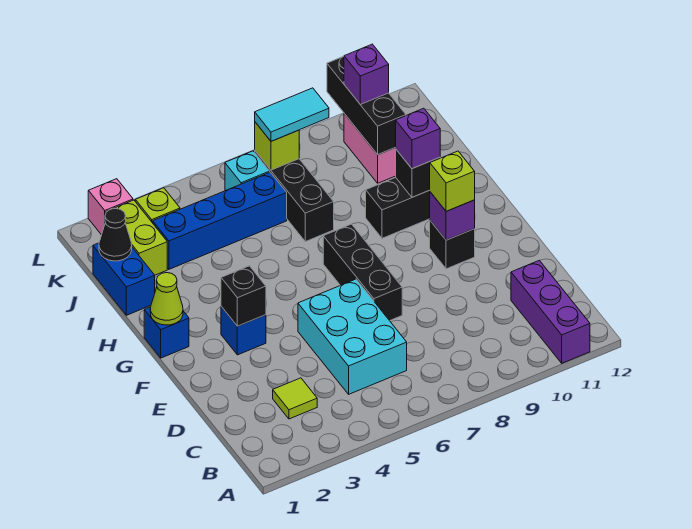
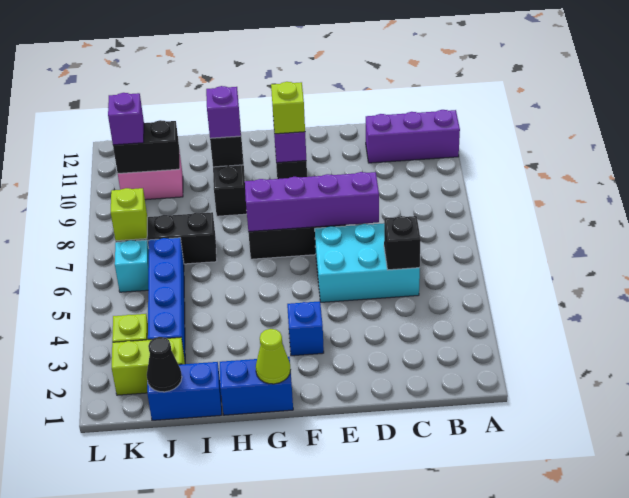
lime tile C3 level 1 -> none
none -> purple brick D7:G7 level 2
black brick F3 level 2 -> black brick C5 level 2
blue brick G1 level 1 -> blue brick G1:H1 level 1
black brick J10:L10 level 2 -> black brick J10:K10 level 2
cyan tile K7:K8 level 3 -> none
pink brick L2 level 1 -> none

